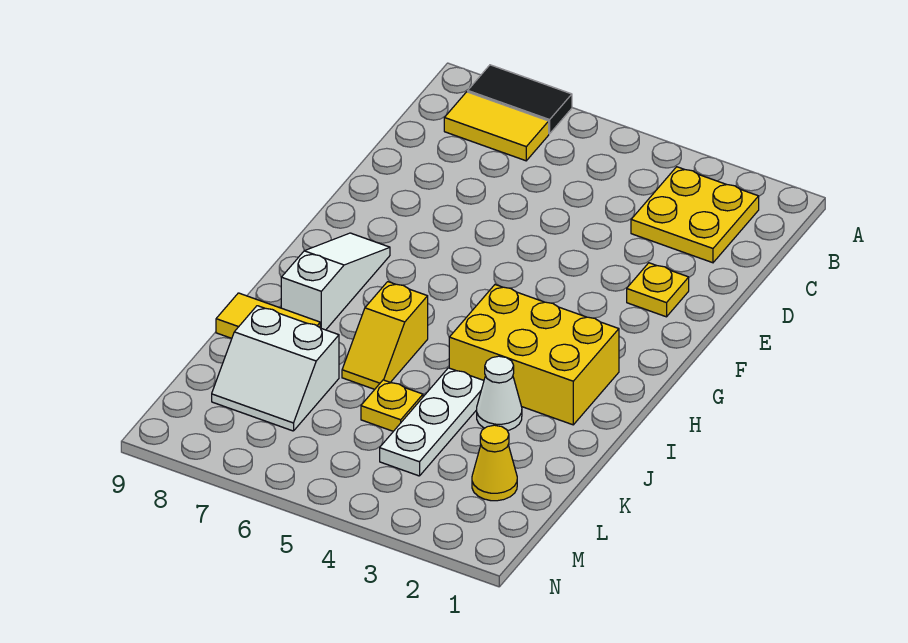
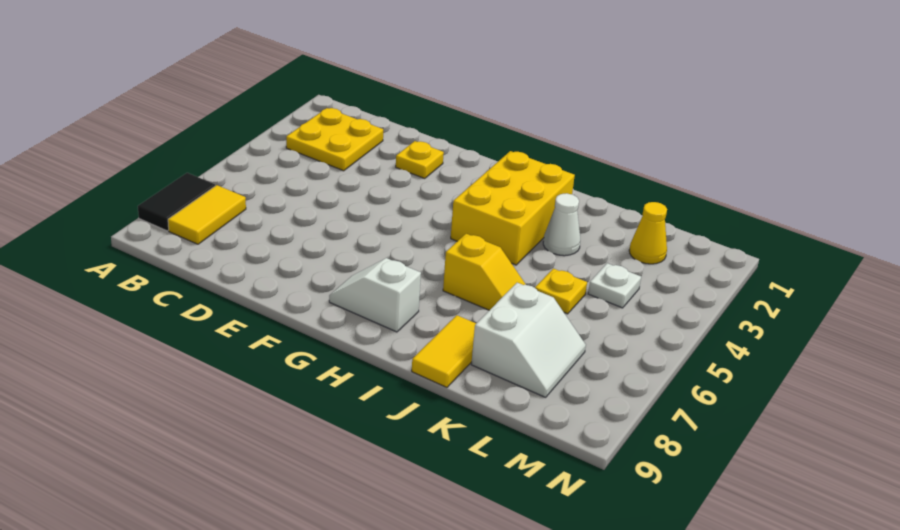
white slope G8:I8 level 1 top I -> white slope G8:H8 level 1 top H
white plate J4:L4 level 1 -> white plate L4 level 1

